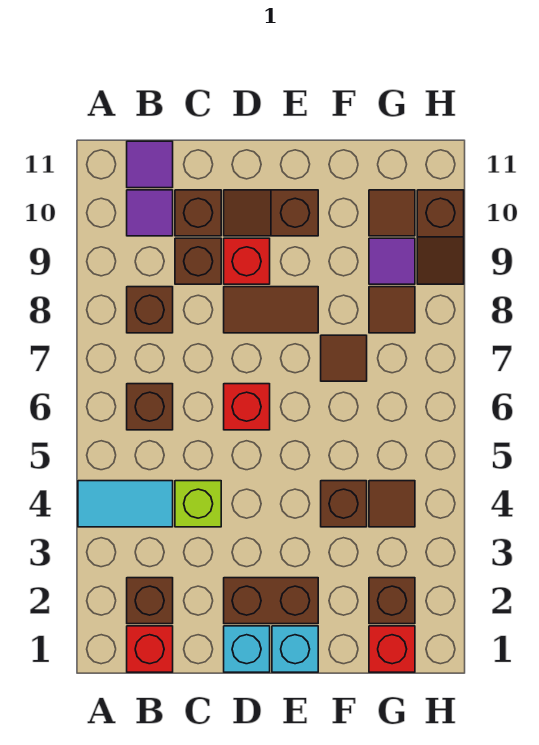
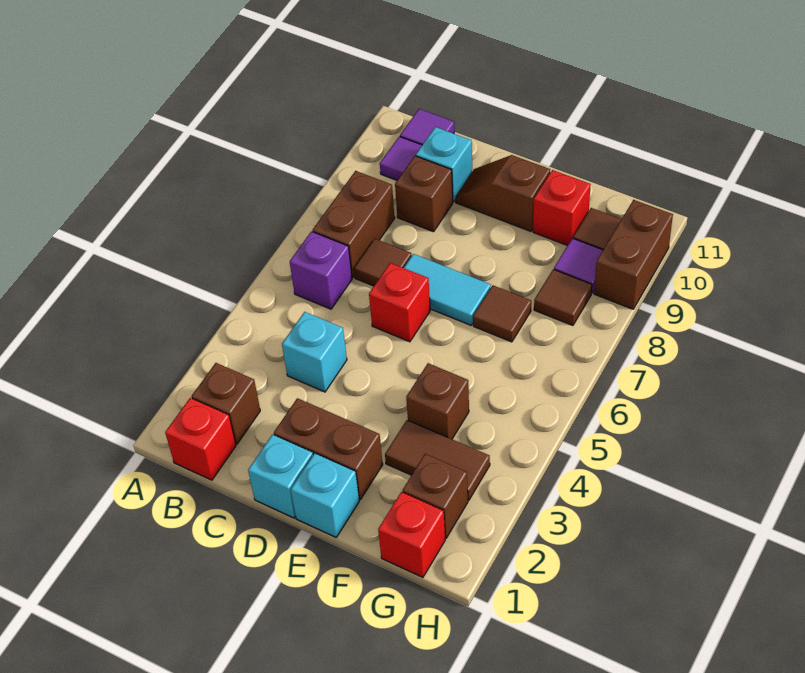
cyan tile A4:B4 level 1 -> cyan tile D7:E7 level 1
brown brick B6 level 1 -> purple brick B6 level 1
brown brick B8 level 1 -> brown brick B7:B8 level 1
lime brick C4 level 1 -> cyan brick C4 level 1
brown brick C10 level 1 -> cyan brick C10 level 1
brown tile D8:E8 level 1 -> brown tile F3:G3 level 1
red brick D9 level 1 -> red brick F10 level 1
brown tile G4 level 1 -> brown tile C7 level 1
brown slope H9:H10 level 1 top 10 -> brown brick H9:H10 level 1

